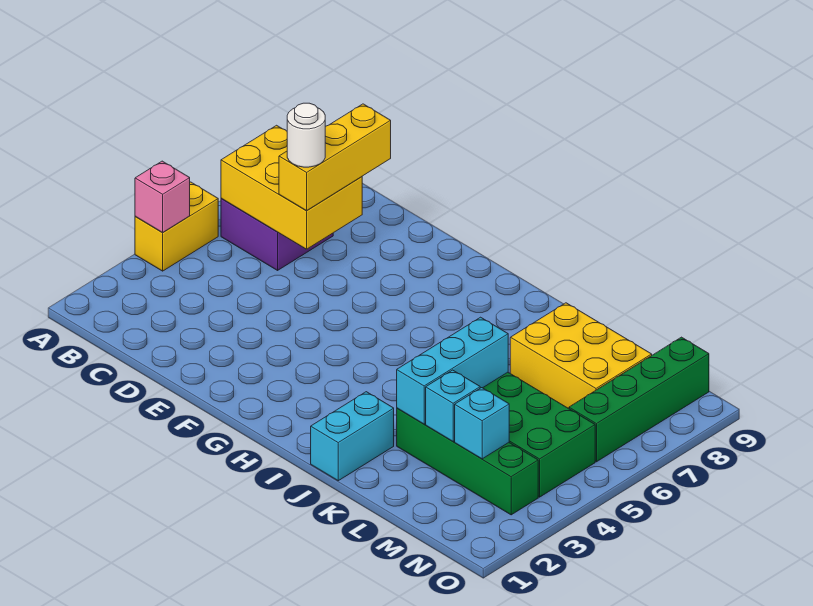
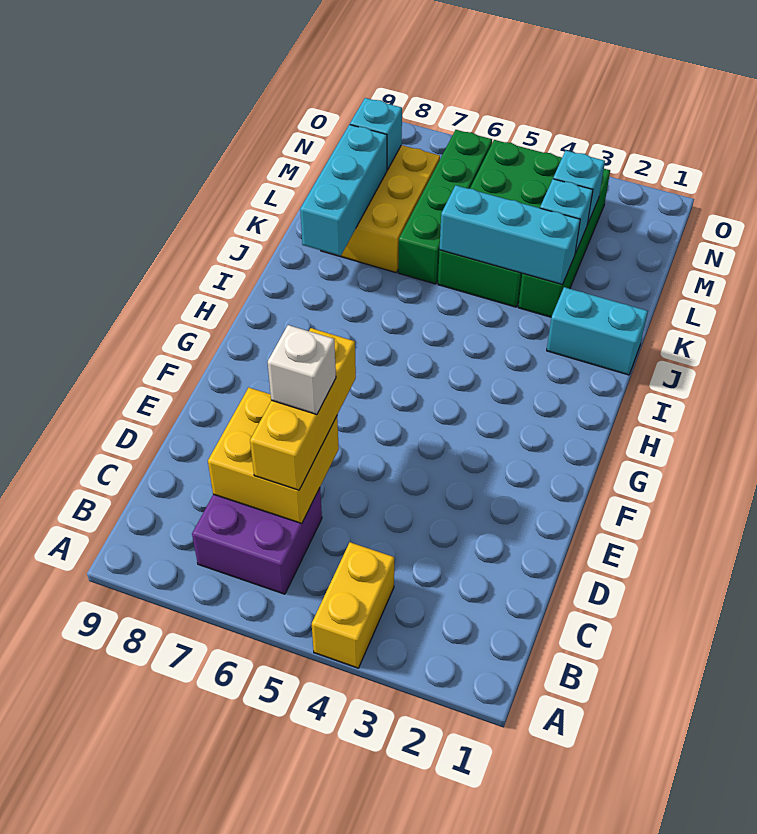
yellow brick A4:A5 level 1 -> yellow brick A4:B4 level 1
pink brick A4 level 2 -> none
yellow brick B6:D7 level 2 -> yellow brick C6:D7 level 2
yellow brick D6:D8 level 3 -> yellow brick C6:E6 level 3
white round brick D6 level 4 -> white brick D6 level 4
none -> cyan brick J8:L8 level 2
none -> cyan brick M8 level 2
green brick N6:N9 level 1 -> green brick K6:N6 level 1

